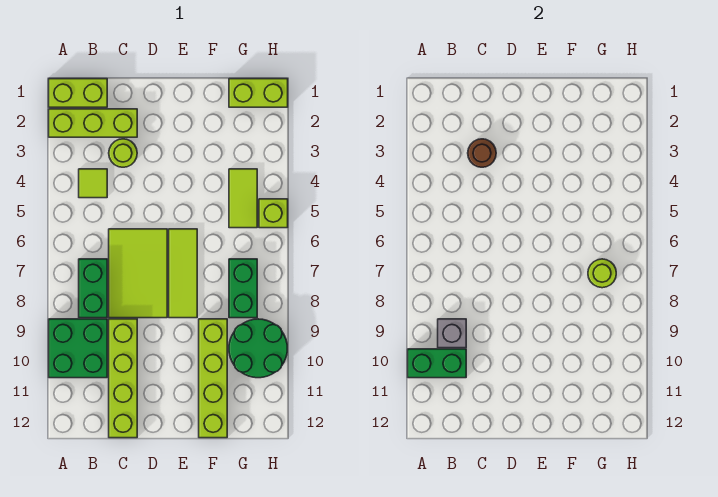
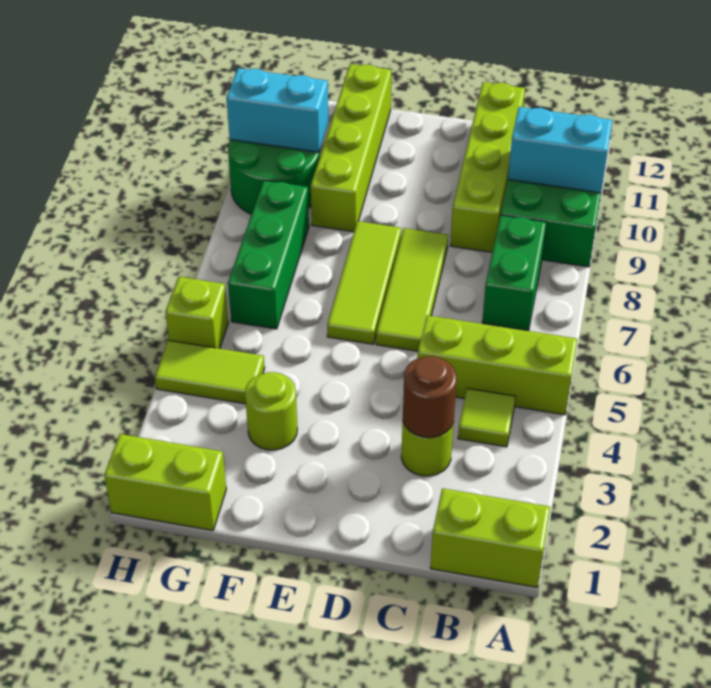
lime brick A2:C2 level 1 -> lime brick A5:C5 level 1
green brick A10:B10 level 2 -> cyan brick A10:B10 level 2
grey brick B9 level 2 -> none
lime tile C6:D8 level 1 -> lime tile D6:D8 level 1
lime tile G4:G5 level 1 -> lime tile G4:H4 level 1
green brick G7:G8 level 1 -> green brick G6:G8 level 1
lime round brick G7 level 2 -> lime round brick F3 level 1
none -> cyan brick G10:H10 level 2

